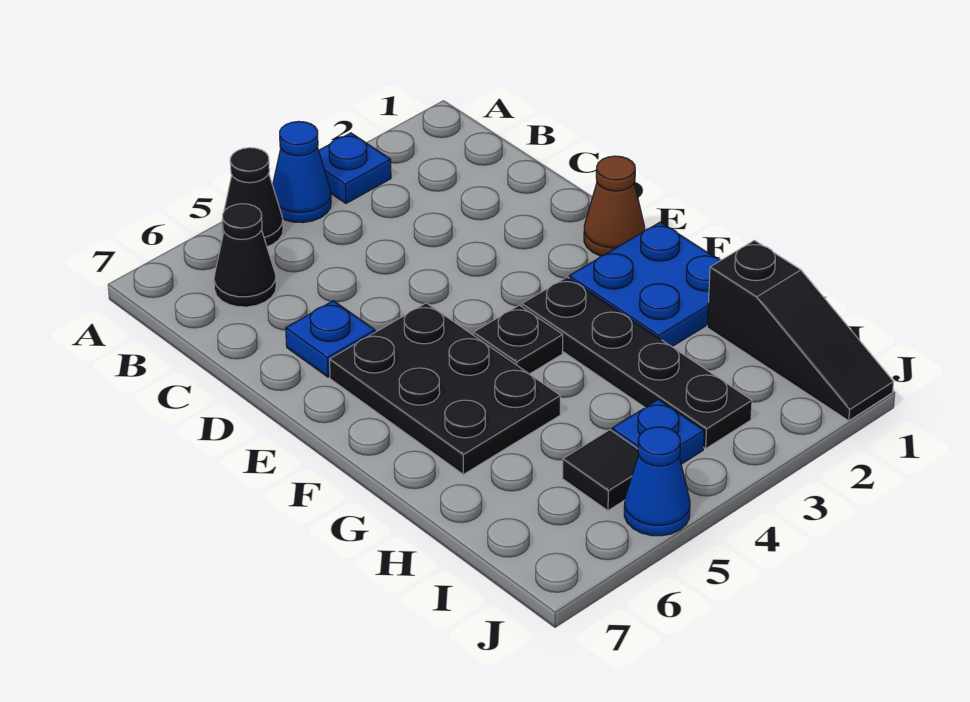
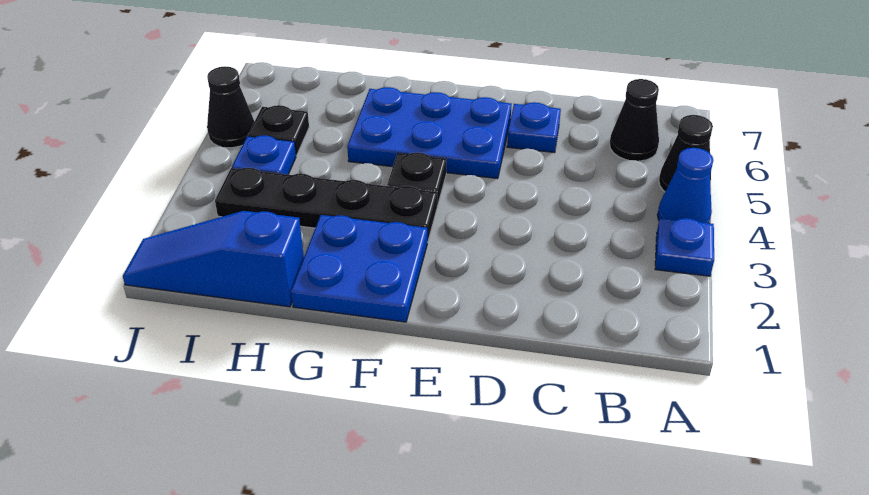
brown cone E1 level 1 -> none
black plate E5:G6 level 1 -> blue plate E5:G6 level 1
black slope H1:J1 level 1 top H -> blue slope H1:J1 level 1 top H
black tile I5 level 1 -> black plate I5 level 1
blue cone J5 level 1 -> black cone J5 level 1

